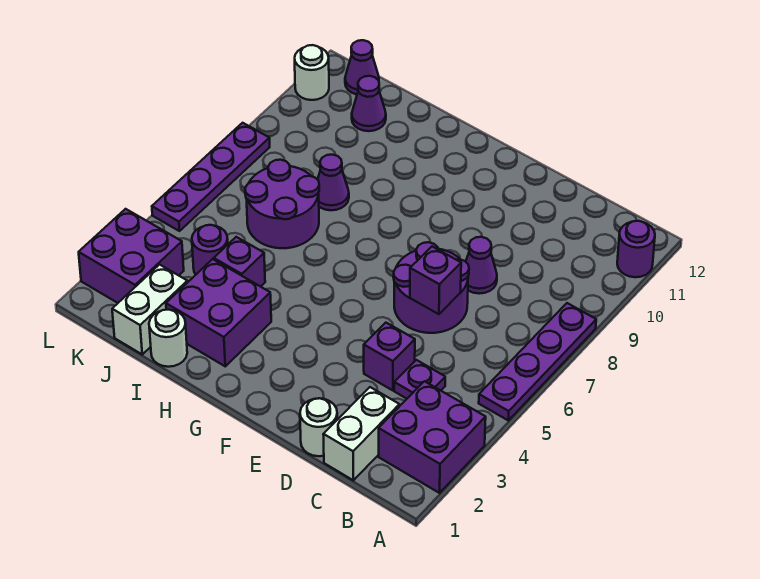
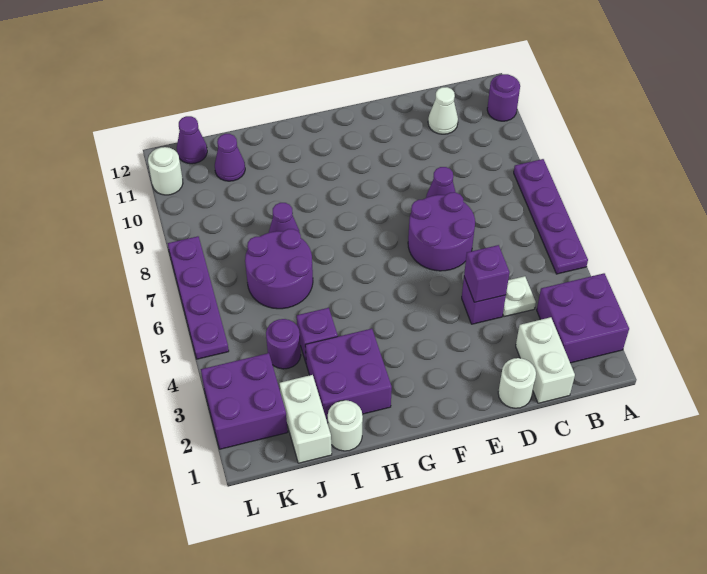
purple plate C4 level 1 -> white plate C4 level 1
none -> white cone C11 level 1
purple brick D6 level 2 -> purple brick D4 level 2

